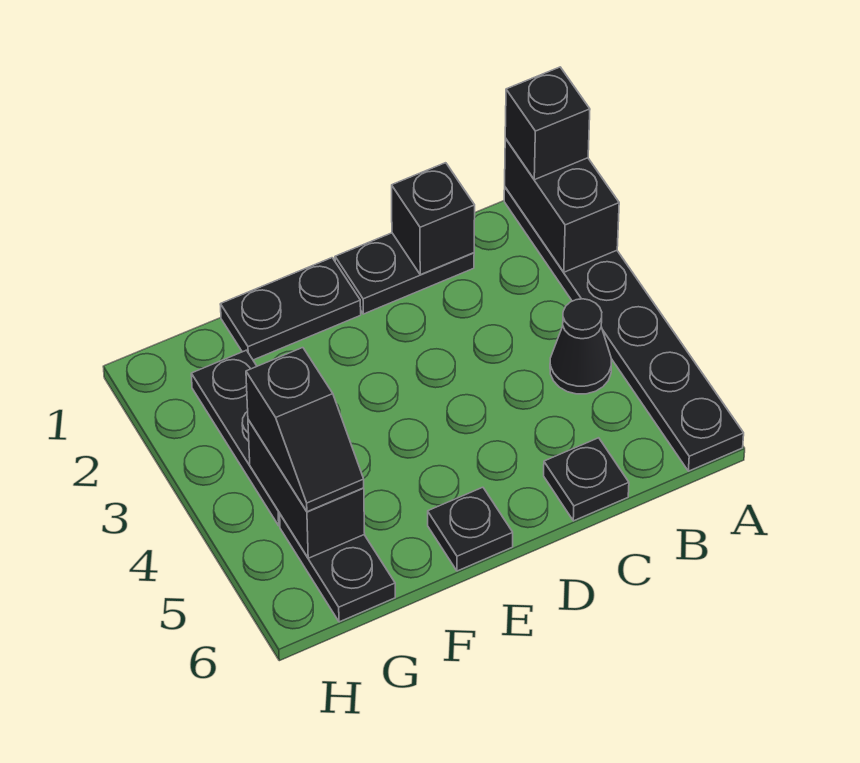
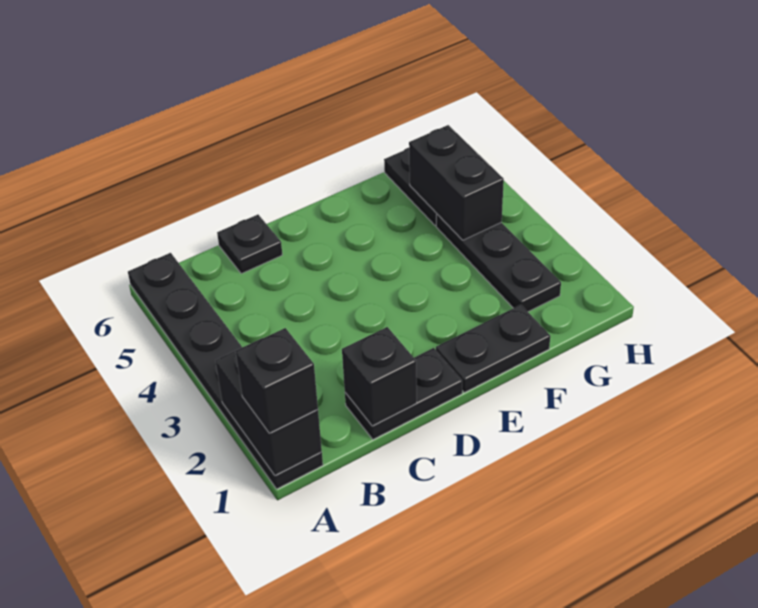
black cone B4 level 1 -> none
black plate E6 level 1 -> none
black slope G4:G5 level 3 top 4 -> none

